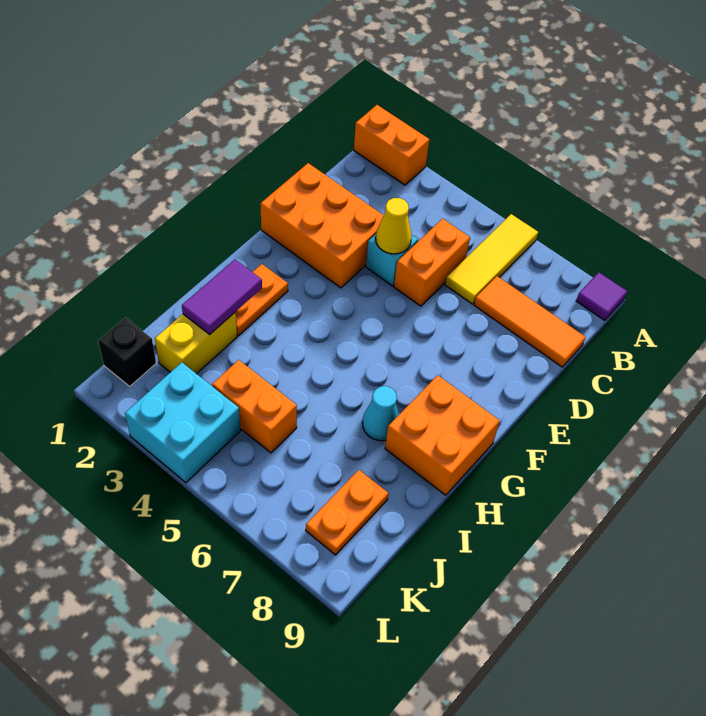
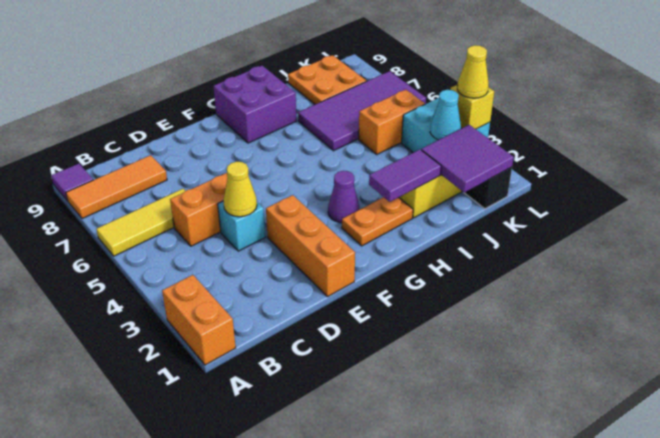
orange tile C7:C9 level 1 -> orange tile A8:C8 level 1
orange brick D1:E3 level 1 -> orange brick E1:E3 level 1
none -> purple cone G3 level 1
orange brick G8:H9 level 1 -> purple brick G8:H9 level 1
cyan cone H7 level 1 -> cyan cone K3 level 2
none -> purple tile I6:L7 level 1
none -> purple tile J1:K2 level 2
orange brick J4:J5 level 1 -> orange brick J5:K5 level 1
orange plate J8:K8 level 1 -> orange plate J8:K9 level 1
none -> yellow brick L3 level 2
none -> yellow cone L3 level 3

